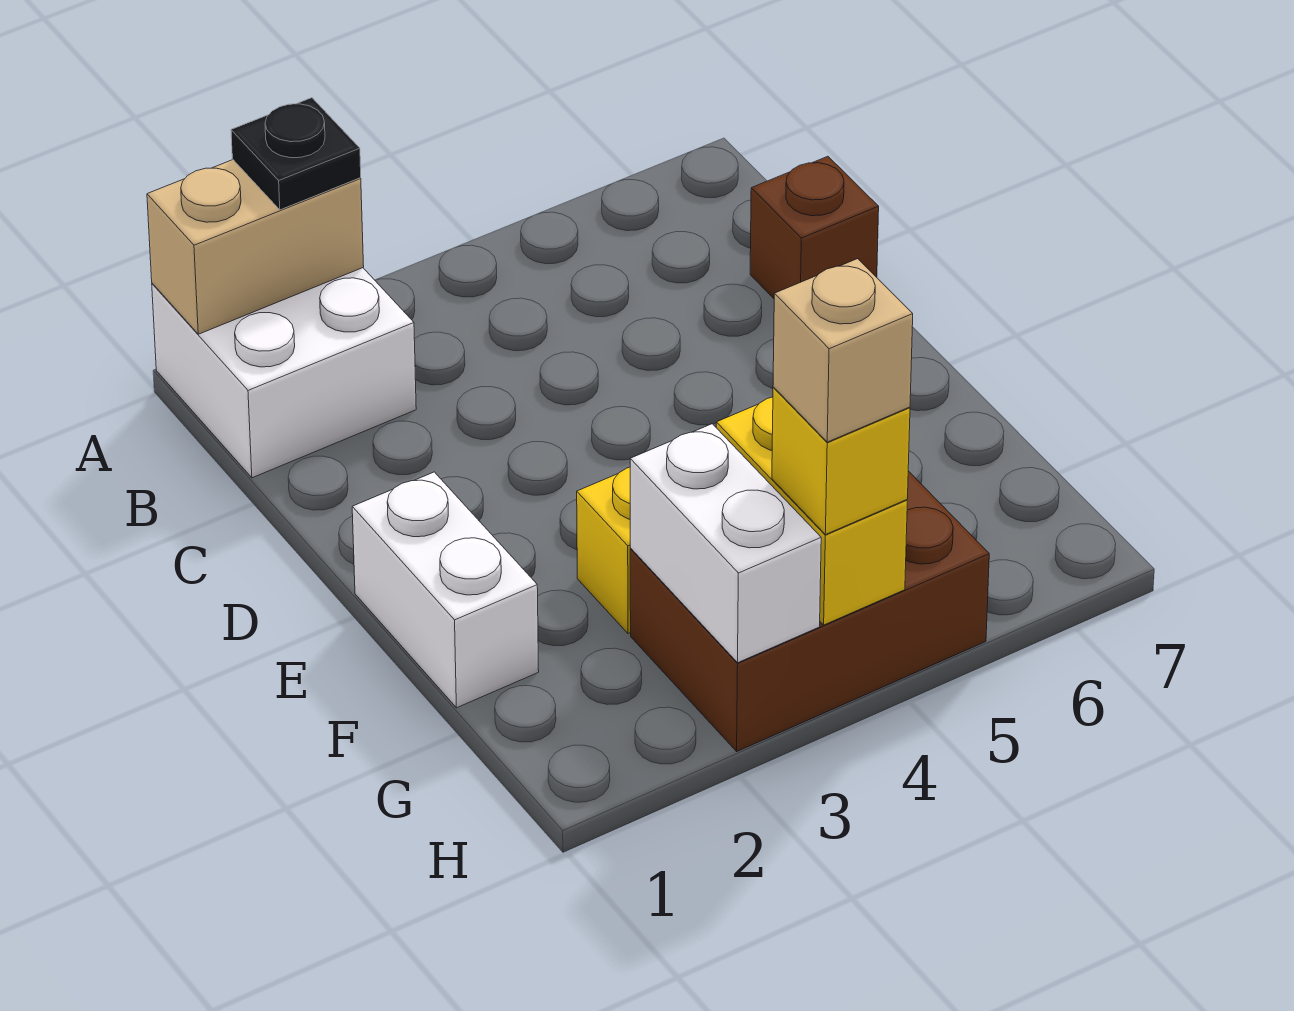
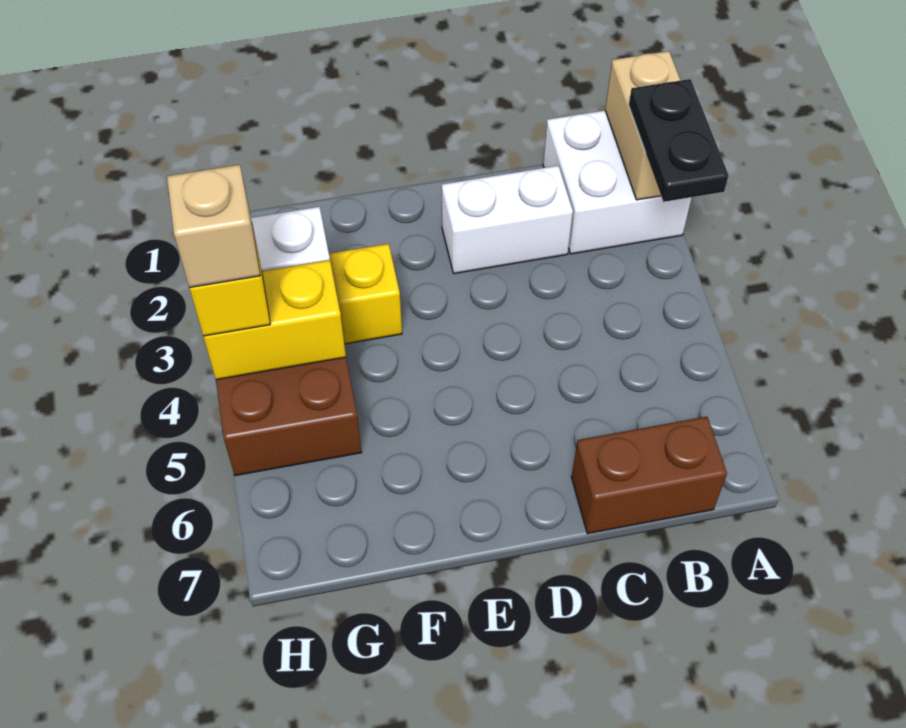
black plate A2 level 3 -> black plate A2:A3 level 3
brown brick C7 level 1 -> brown brick B7:C7 level 1
white brick E1:F1 level 1 -> white brick C2:D2 level 1

